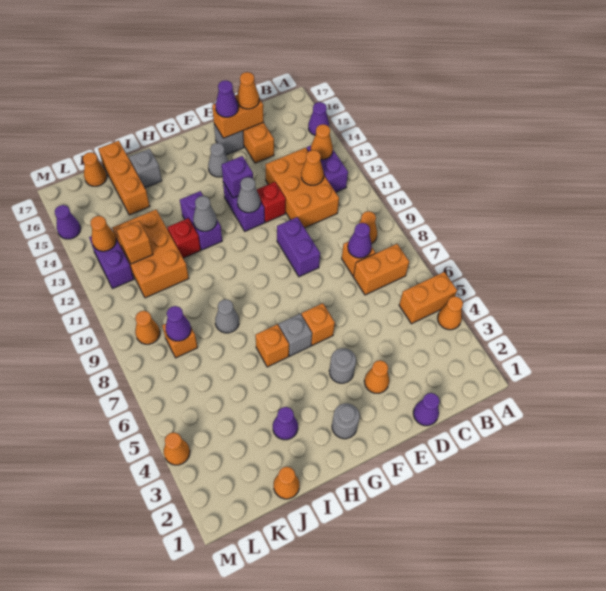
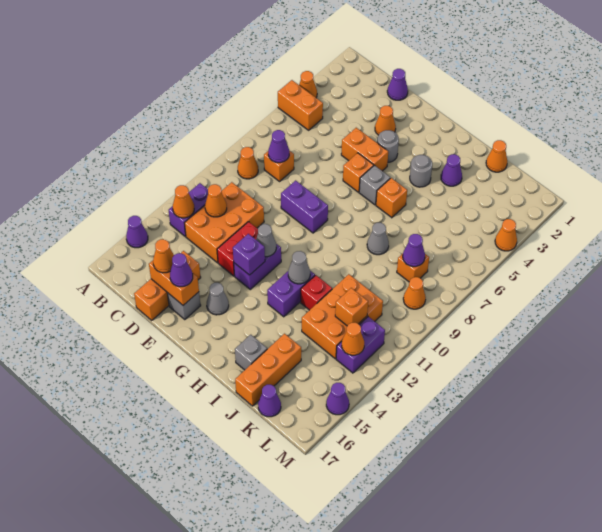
orange brick B7:C7 level 1 -> orange brick E5:F5 level 1
purple brick E9:E10 level 1 -> purple brick E9:F9 level 1
red brick E12 level 1 -> red brick E12:E13 level 1
grey round brick G2 level 1 -> grey round brick H4 level 1
orange cone K17 level 1 -> purple cone K17 level 1

